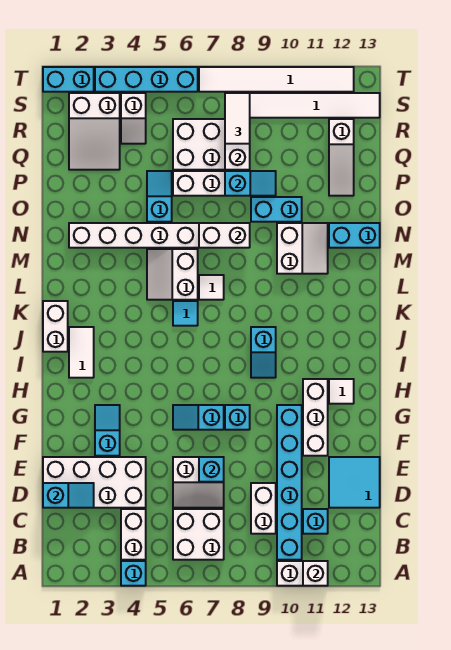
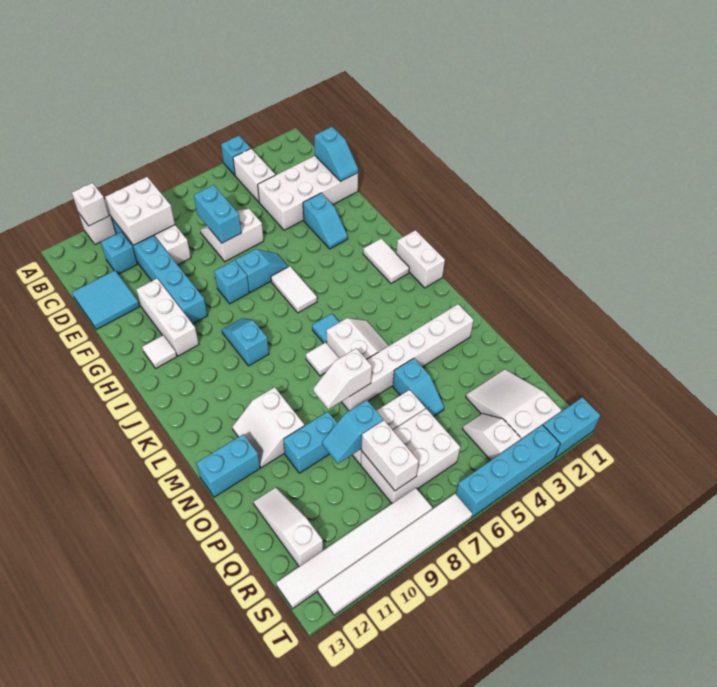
white brick B6:C7 level 1 -> white brick B9:C10 level 2
cyan slope D1:D2 level 2 top 1 -> cyan slope D1:E1 level 2 top D
cyan brick E7 level 2 -> cyan brick D7:E7 level 2
white brick N7:N8 level 2 -> white slope N7:N8 level 2 top 7
white tile R8:S8 level 3 -> white tile H6:I6 level 1

